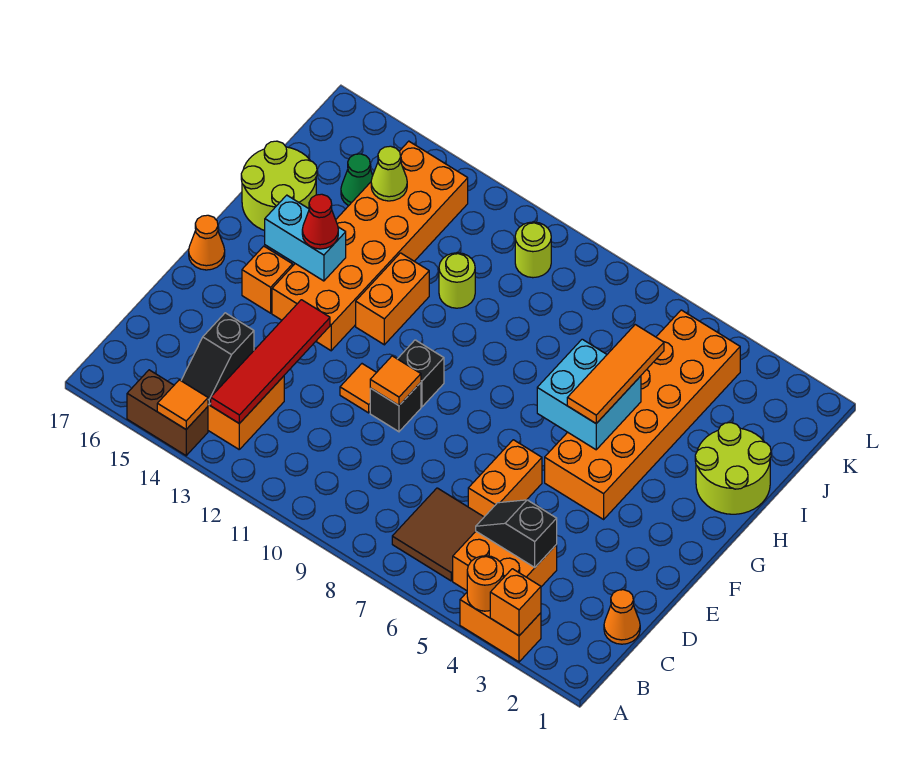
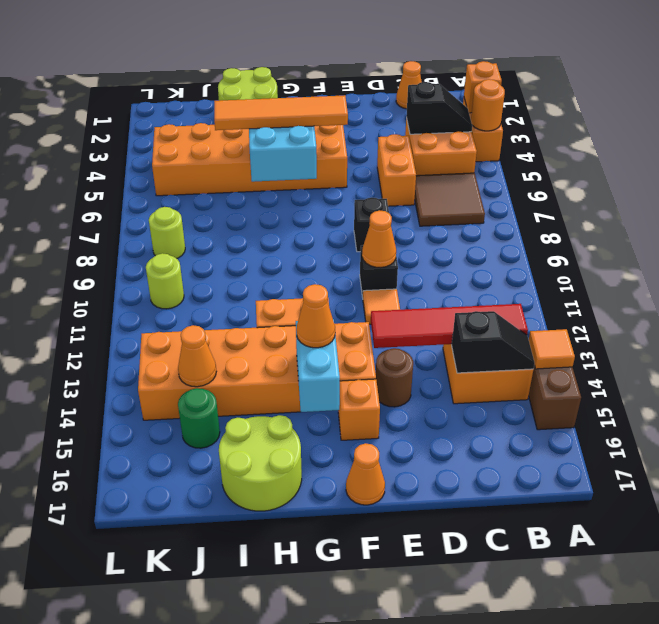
black slope C4:C5 level 2 top 4 -> black slope B4:C4 level 2 top C
orange brick D6:E6 level 1 -> orange brick D5:D6 level 1
orange tile E10 level 2 -> orange cone E10 level 2
none -> brown round brick E14 level 1
black brick F10 level 1 -> black brick E8 level 1
orange tile G5:I5 level 3 -> orange tile F5:I5 level 3
red cone G14 level 3 -> orange cone G14 level 3
lime round brick I11 level 1 -> lime round brick K8 level 1
lime cone J14 level 2 -> orange cone J14 level 2
green cone J15 level 1 -> green round brick J15 level 1

